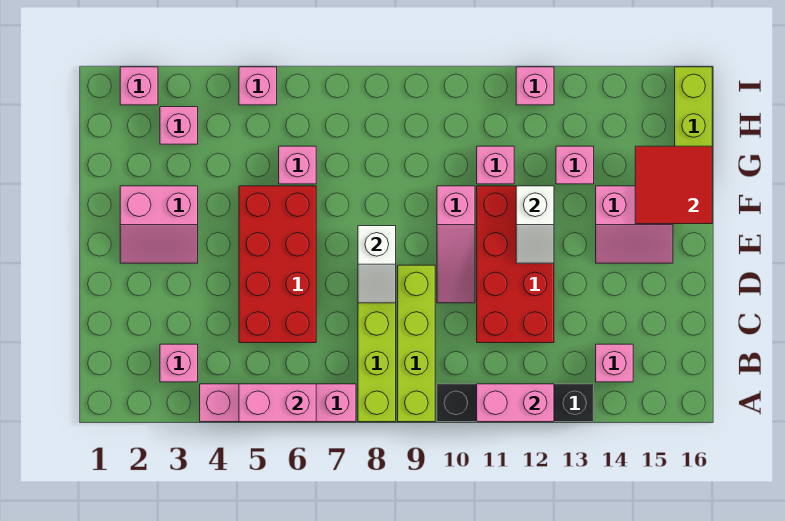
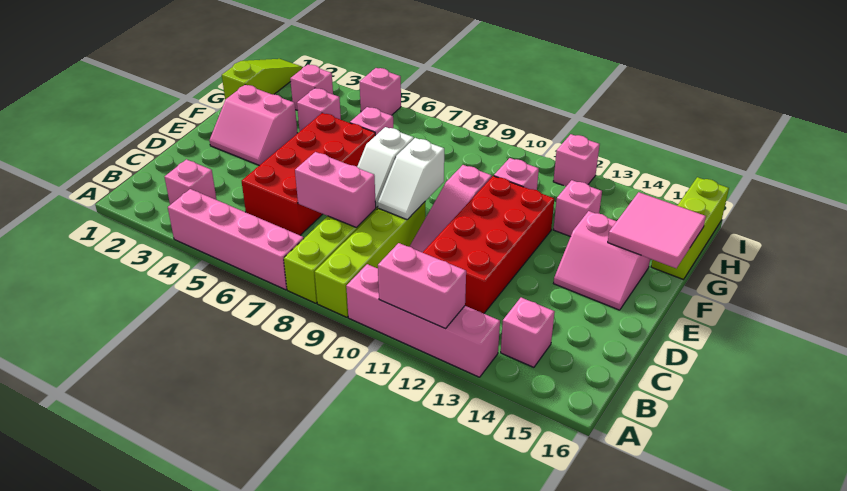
pink brick A5:A6 level 2 -> pink brick C7:C8 level 2
black brick A10:A13 level 1 -> pink brick A10:A13 level 1
white slope E12:F12 level 2 top F -> white slope D9:E9 level 2 top E
red tile F15:G16 level 2 -> pink tile F15:G16 level 2
none -> lime slope G1:I1 level 1 top G
pink brick I2 level 1 -> pink brick G4 level 1

